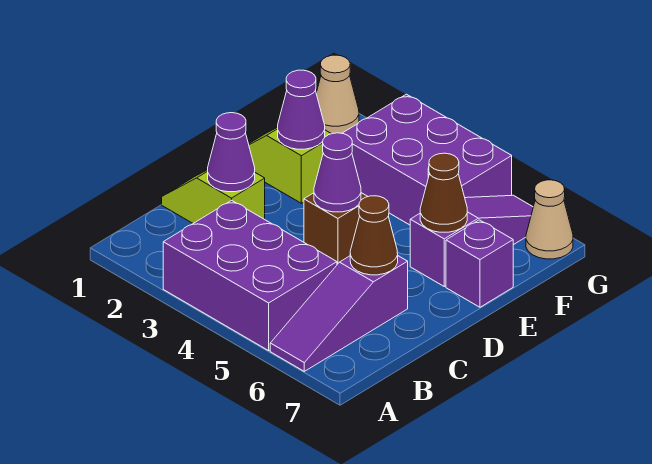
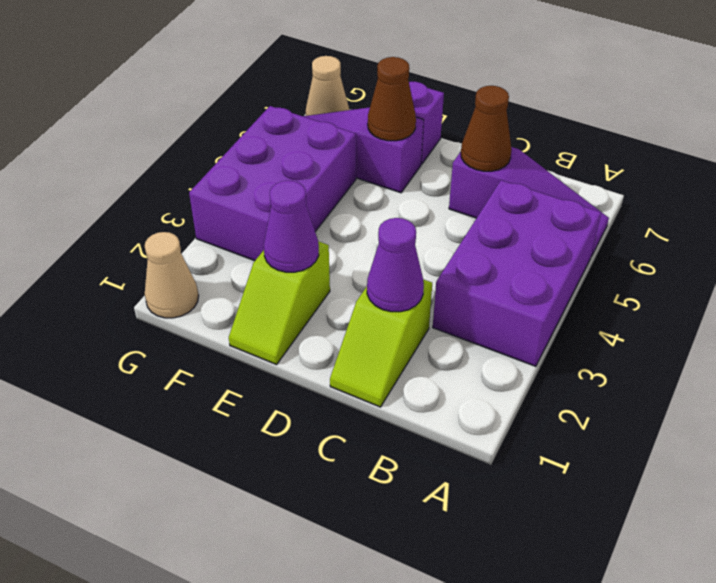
brown brick D4 level 1 -> none
purple cone D4 level 2 -> none

